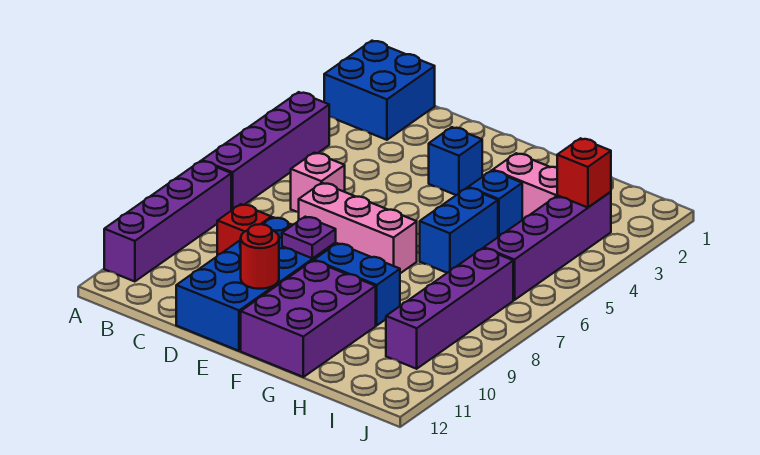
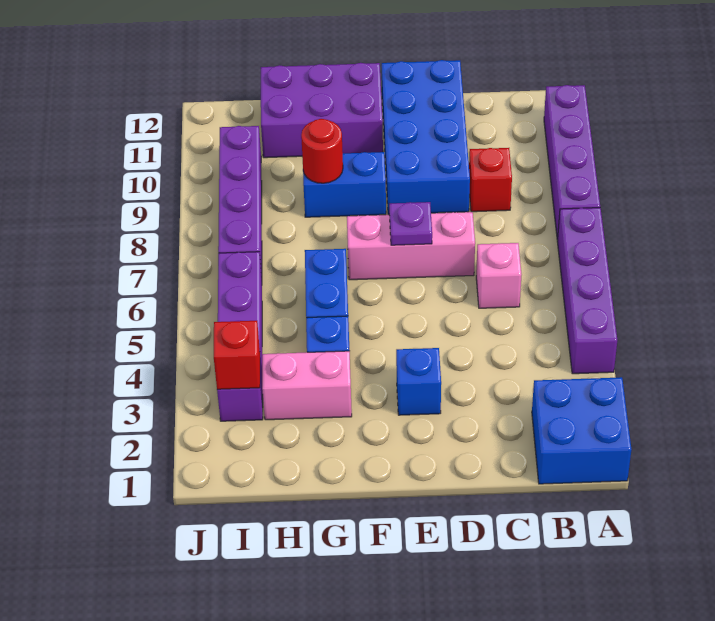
purple plate E9 level 2 -> purple plate E7 level 2
red round brick E11 level 2 -> red round brick G9 level 2
purple brick F10:G12 level 1 -> purple brick F11:H12 level 1

